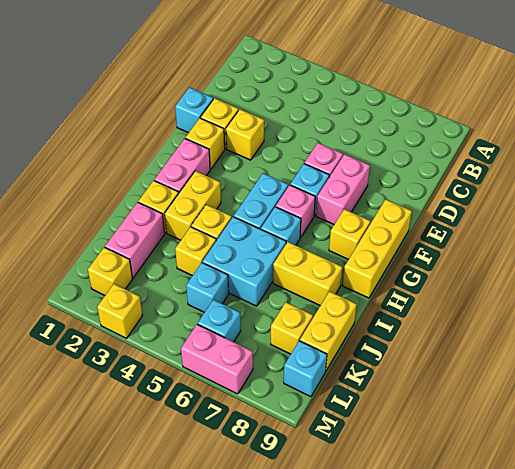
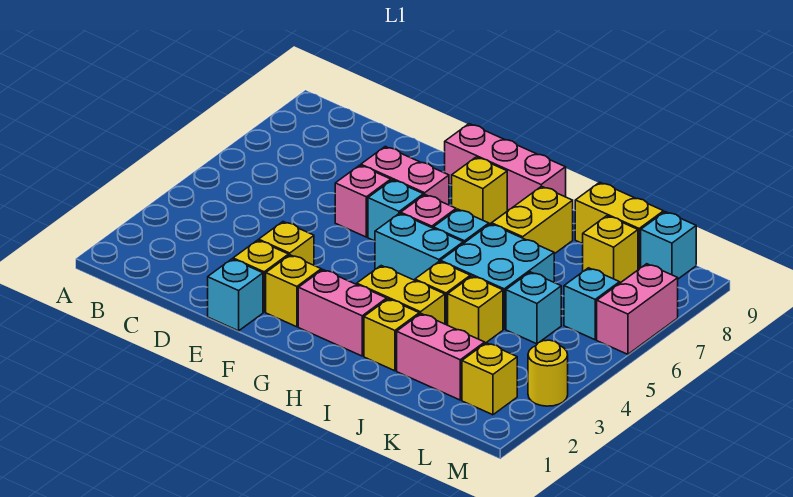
yellow brick F9:H9 level 1 -> pink brick F9:H9 level 1
yellow brick M3 level 1 -> yellow round brick M3 level 1

